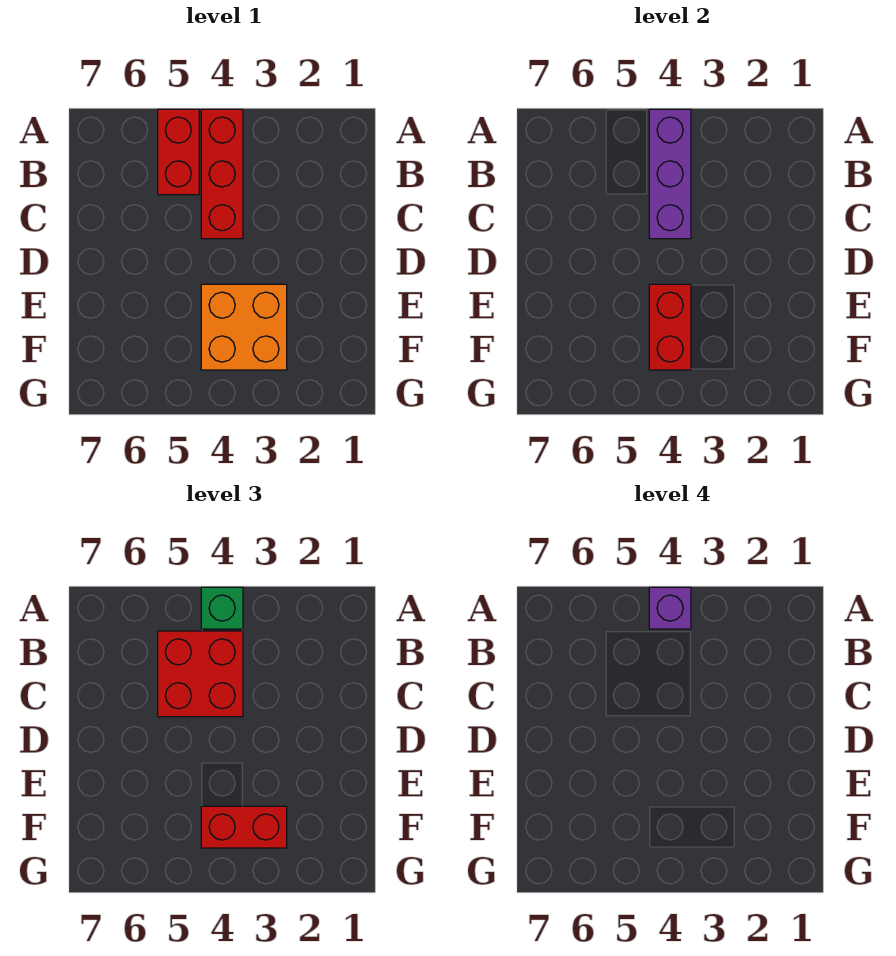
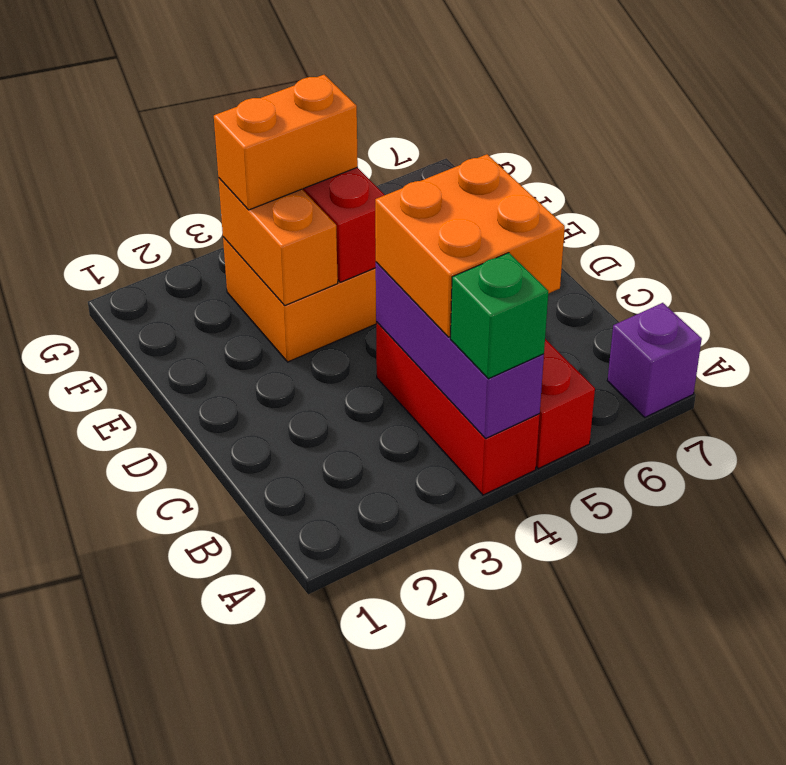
purple brick A4 level 4 -> purple brick A7 level 1
red brick B4:C5 level 3 -> orange brick B4:C5 level 3
none -> orange brick E3:F3 level 2
red brick F3:F4 level 3 -> orange brick F3:F4 level 3

